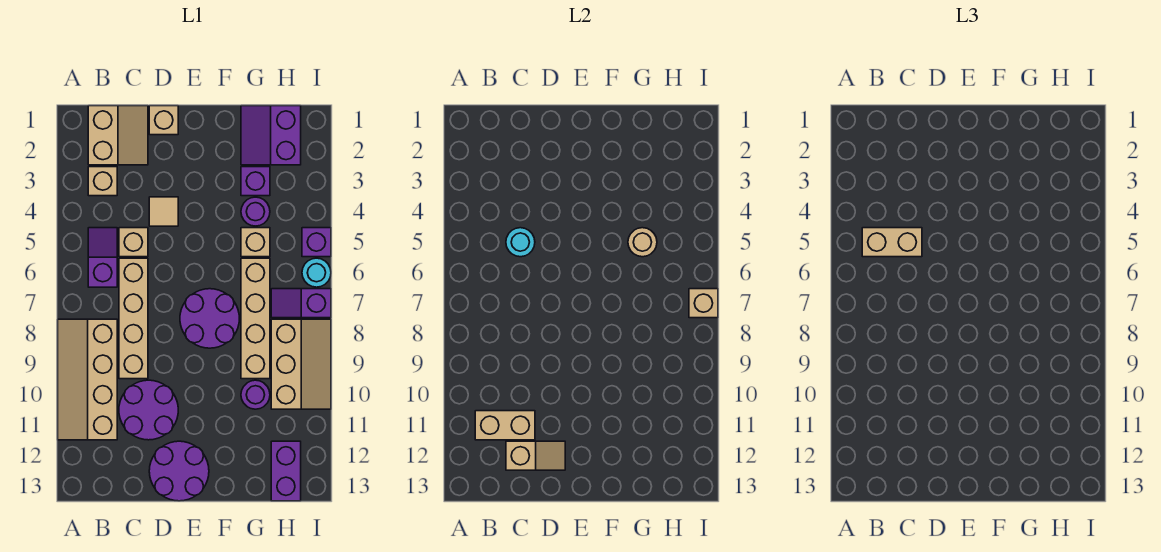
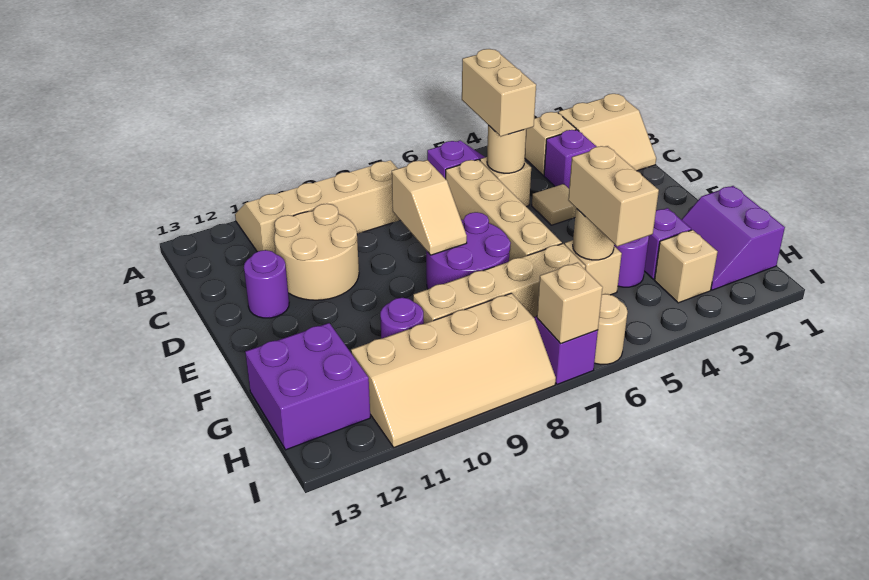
tan brick B11:C11 level 2 -> tan brick G5:H5 level 3
cyan round brick C5 level 2 -> tan round brick C5 level 2
tan brick C6:C9 level 1 -> tan brick C6:F6 level 1
purple round brick C10:D11 level 1 -> tan round brick C10:D11 level 1
tan slope C12:D12 level 2 top C -> tan slope D8:E8 level 2 top D
tan brick D1 level 1 -> tan brick H3 level 1
purple round brick D12:E13 level 1 -> purple round brick D12 level 1
purple slope G1:H2 level 1 top H -> purple slope G1:H2 level 1 top 1
tan slope H8:I10 level 1 top H -> tan slope H8:I11 level 1 top H
purple brick H12:H13 level 1 -> purple brick G12:H13 level 1
purple brick I5 level 1 -> purple brick C3 level 1
cyan round brick I6 level 1 -> tan round brick I6 level 1

